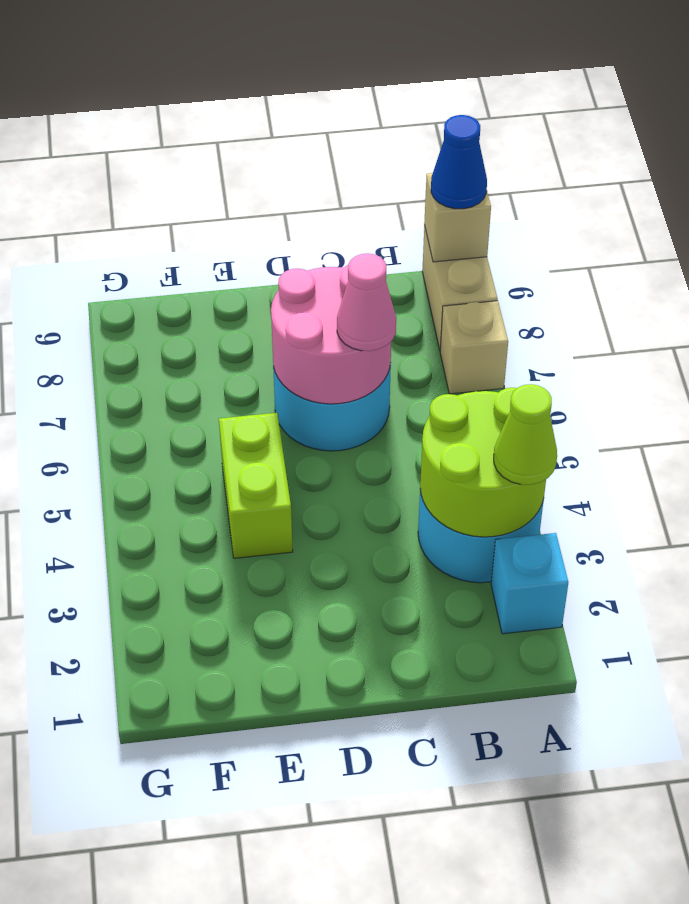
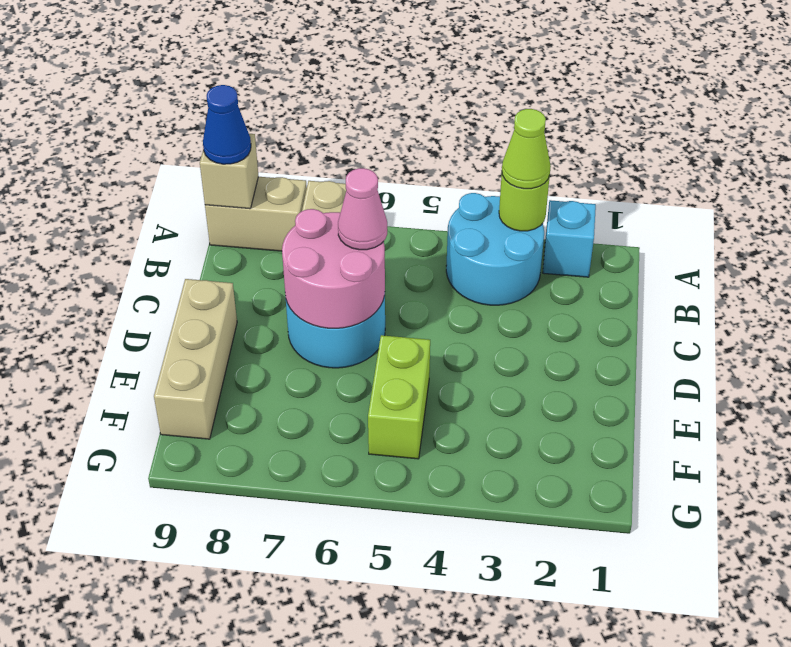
lime round brick A3:B4 level 2 -> lime round brick A3 level 2
none -> tan brick D9:F9 level 1
lime brick E4:E5 level 1 -> lime brick E5:F5 level 1

